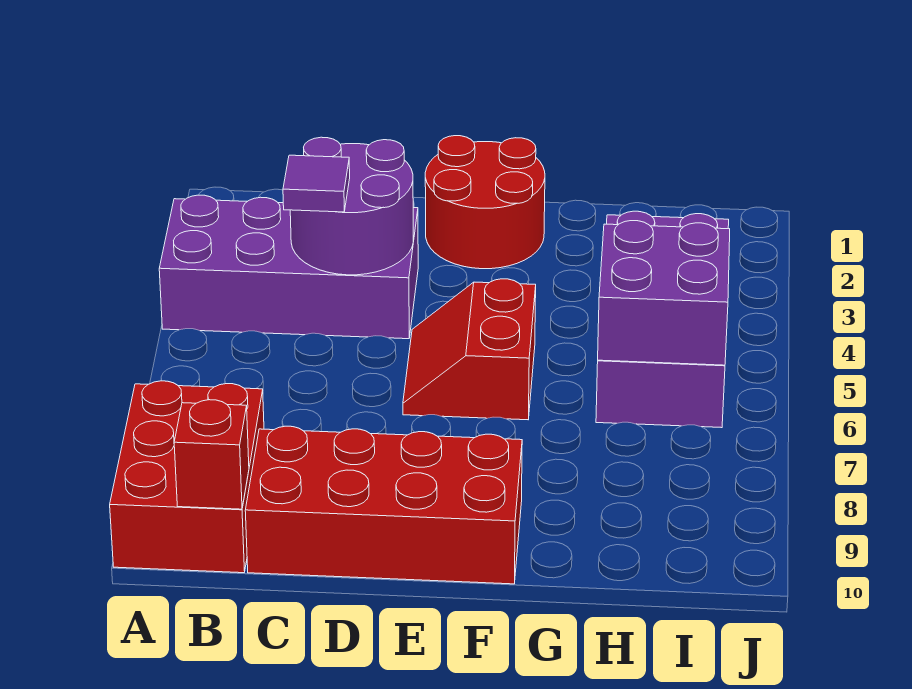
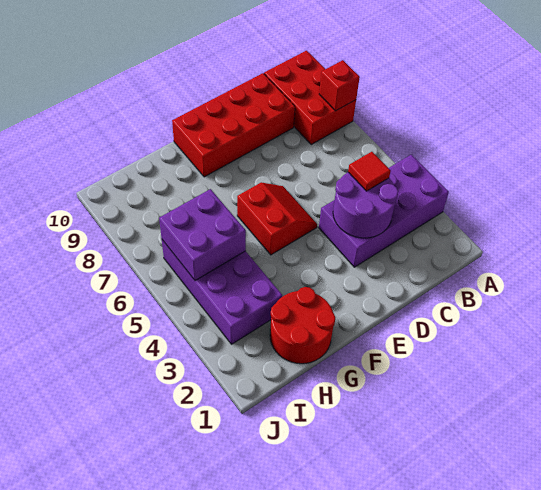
red brick B10 level 2 -> red brick A8 level 2
purple tile C4 level 3 -> red tile C4 level 3
red round brick E1:F2 level 1 -> red round brick G1:H2 level 1

